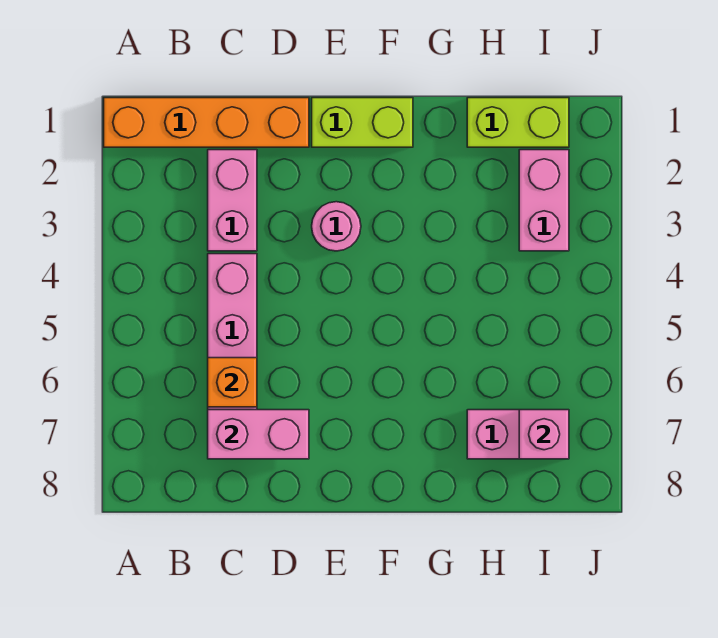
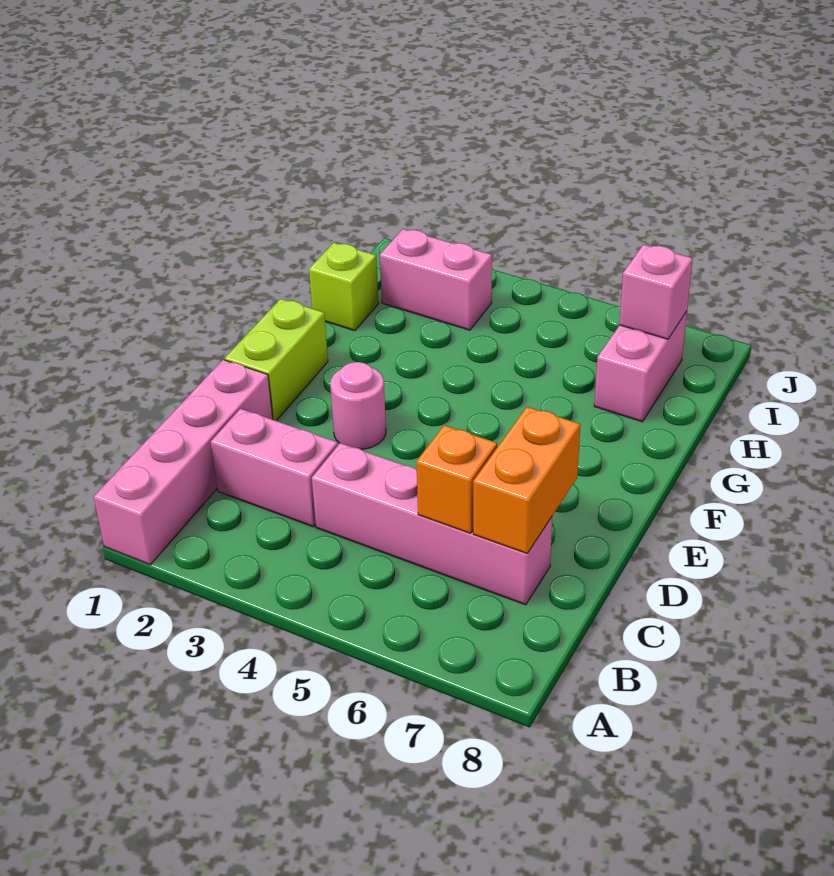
orange brick A1:D1 level 1 -> pink brick A1:D1 level 1
pink brick C7:D7 level 2 -> orange brick C7:D7 level 2
lime brick H1:I1 level 1 -> lime brick H1 level 1

